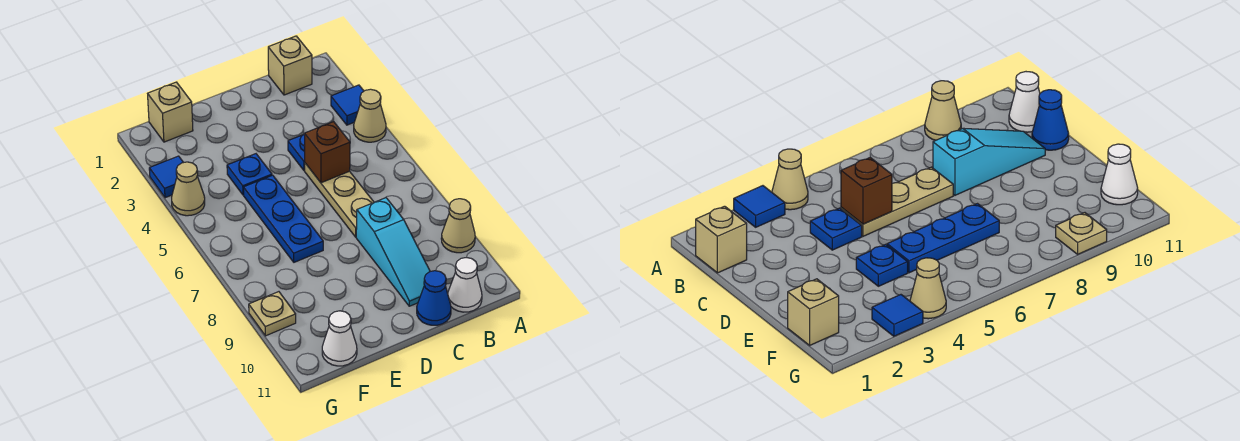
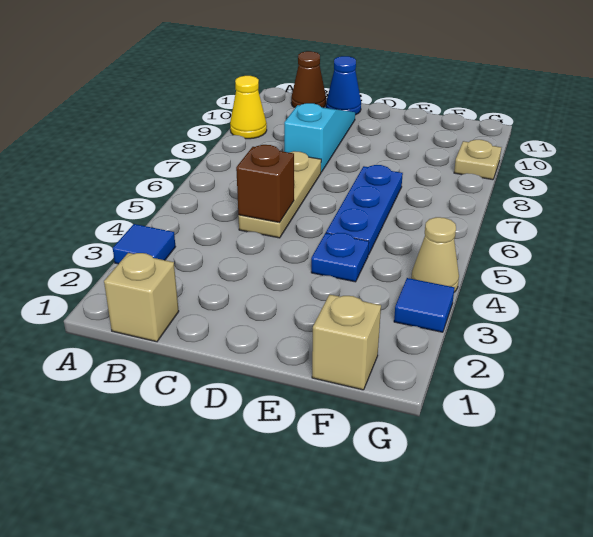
tan cone A4 level 1 -> none
tan cone A9 level 1 -> yellow cone A9 level 1
white cone B11 level 1 -> brown cone B11 level 1
blue plate C4 level 1 -> none
white cone F11 level 1 -> none

